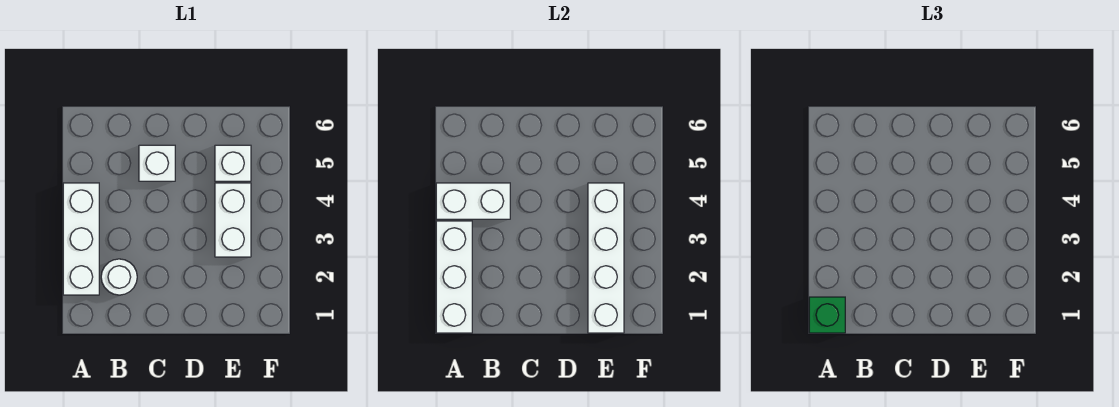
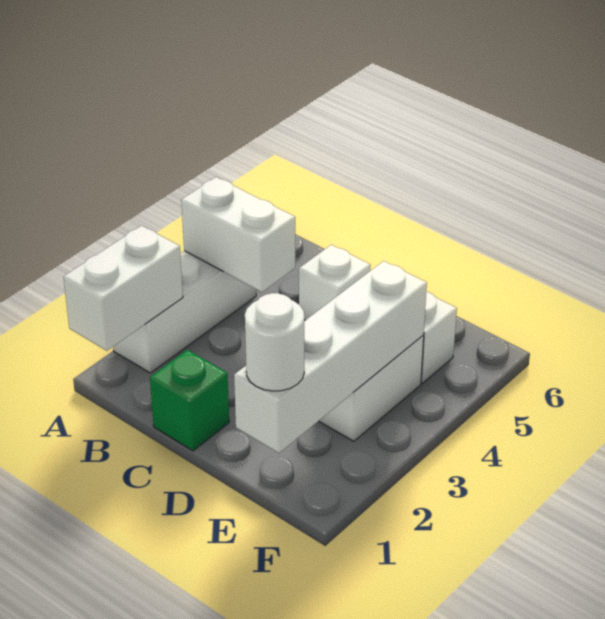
white brick A1:A3 level 2 -> white brick A1:A2 level 2
green brick A1 level 3 -> green brick C1 level 1
white round brick B2 level 1 -> white round brick E1 level 3

